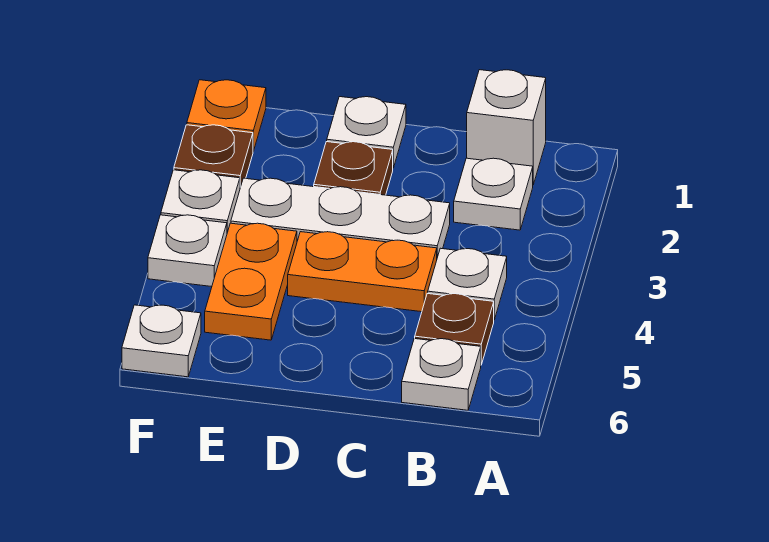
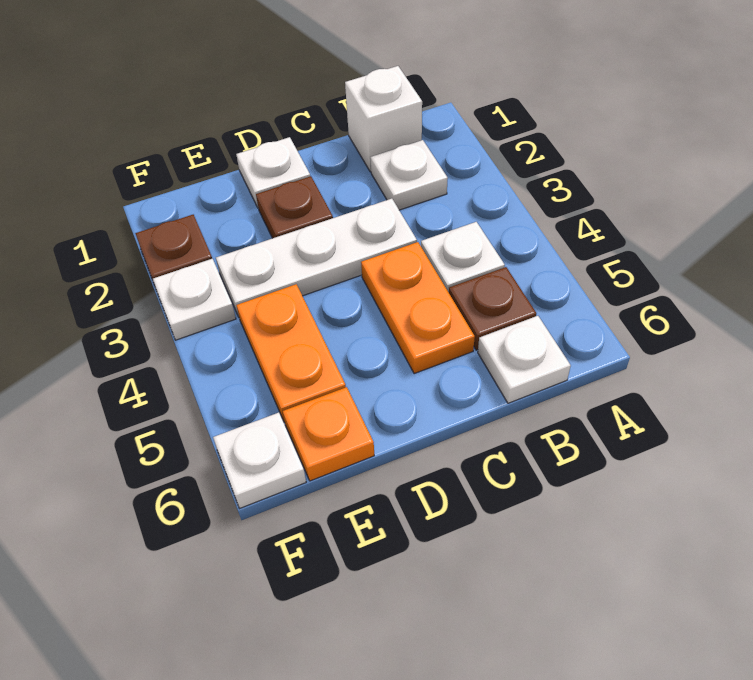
orange plate C4:D4 level 1 -> orange plate C4:C5 level 1
orange plate F1 level 1 -> orange plate E6 level 1
white plate F4 level 1 -> none

